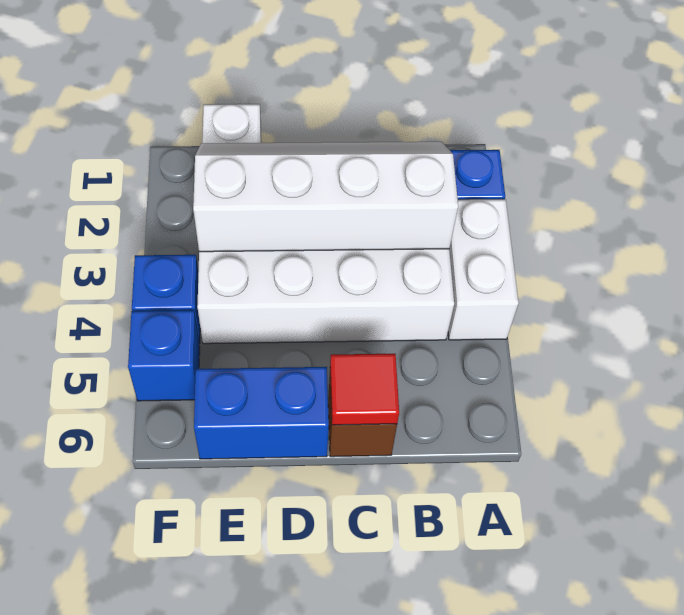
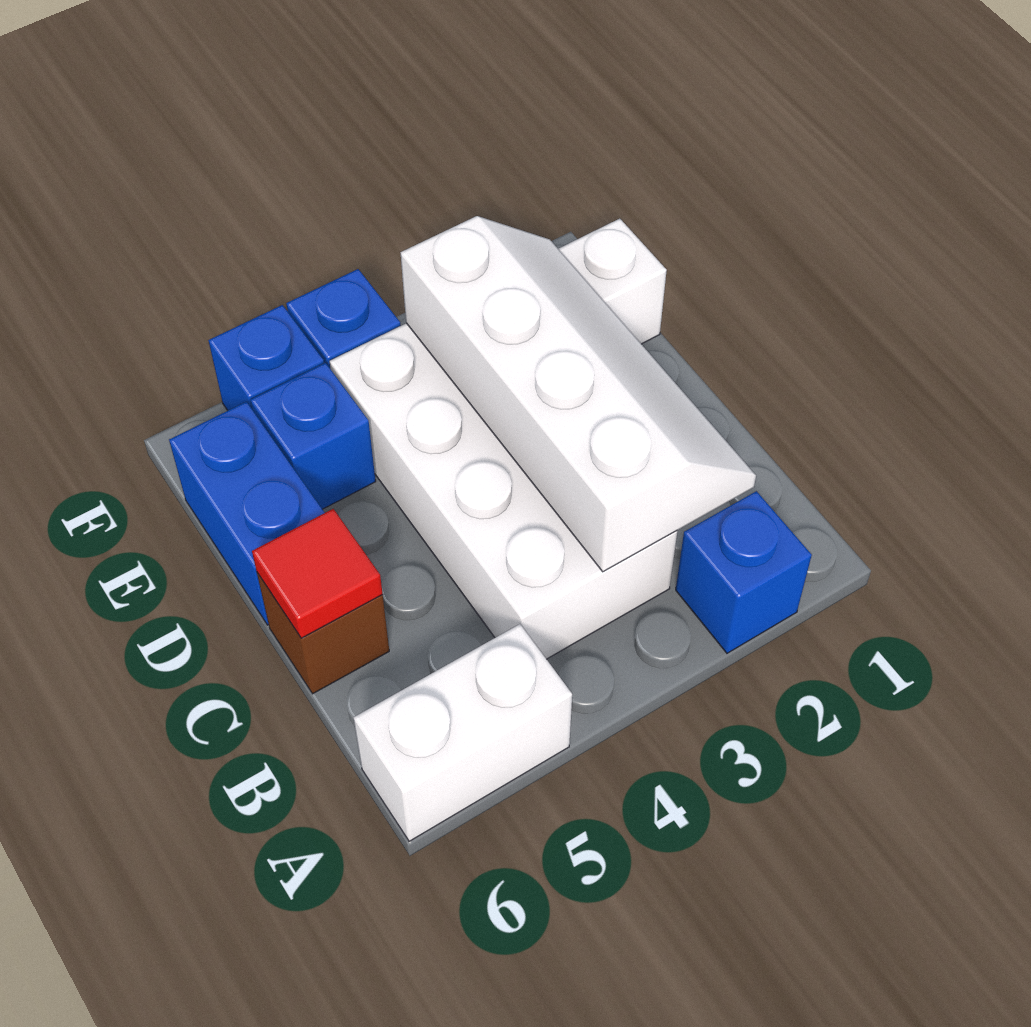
white brick A3:A4 level 1 -> white brick A5:A6 level 1
none -> blue brick E5 level 1

